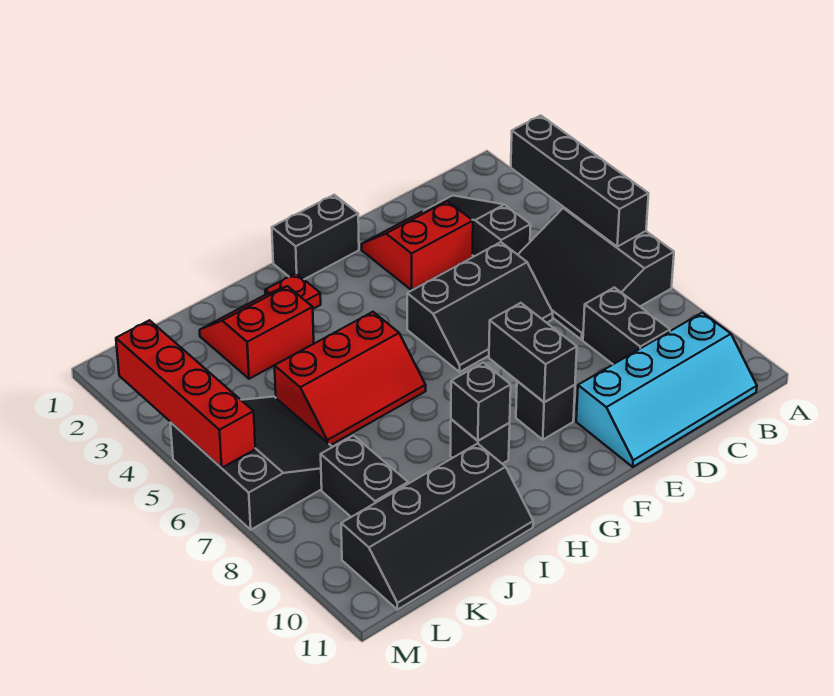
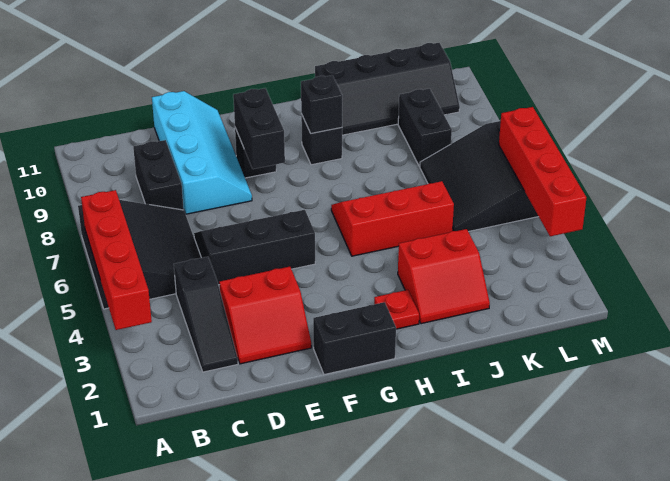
black brick A3:A6 level 2 -> red brick A3:A6 level 2
cyan slope B10:E11 level 1 top 10 -> cyan slope D8:E11 level 1 top D
black slope I10:L11 level 1 top 10 -> black slope I10:L11 level 1 top 11

